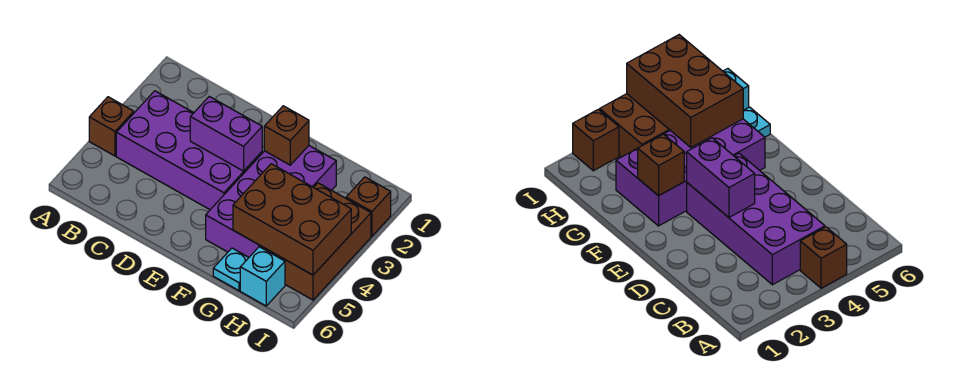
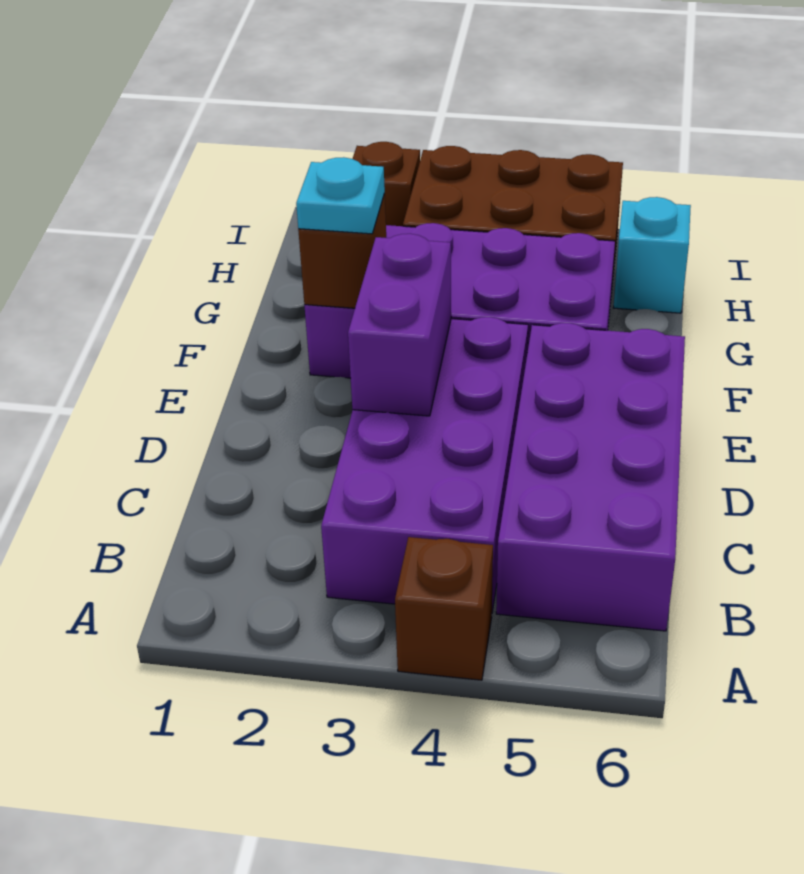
none -> purple brick B5:E6 level 1
brown brick G4:I5 level 2 -> none
cyan plate G6 level 1 -> cyan plate F2 level 3

